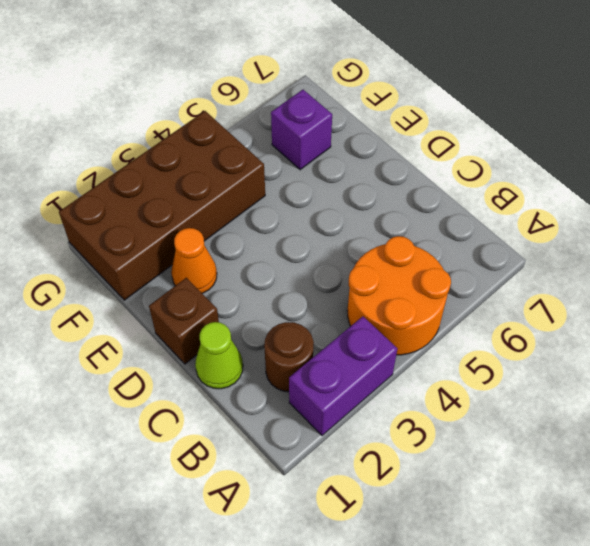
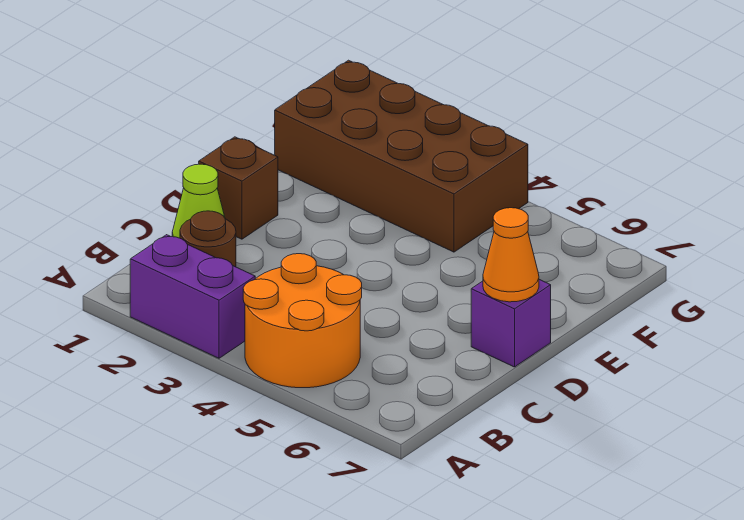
orange cone E2 level 1 -> orange cone D7 level 2
purple brick F6 level 1 -> purple brick D7 level 1

